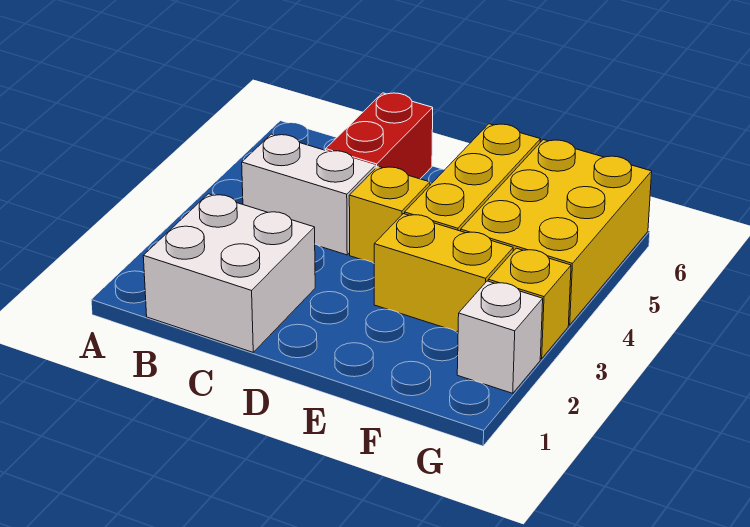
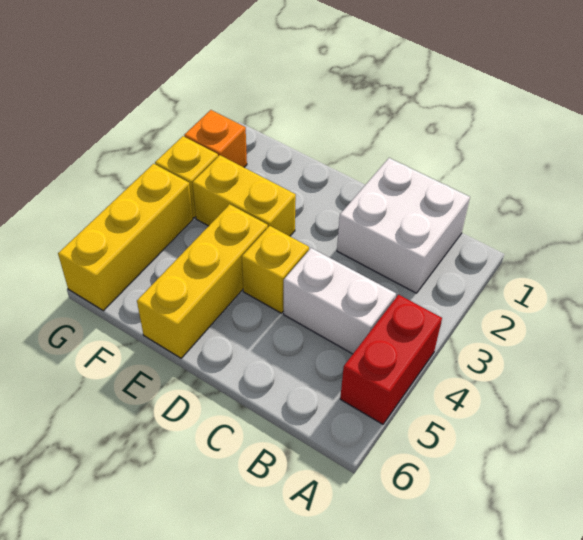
red brick C5:C6 level 1 -> red brick A4:A5 level 1
yellow brick F4:G6 level 1 -> yellow brick G4:G6 level 1
white brick G2 level 1 -> orange brick G2 level 1

